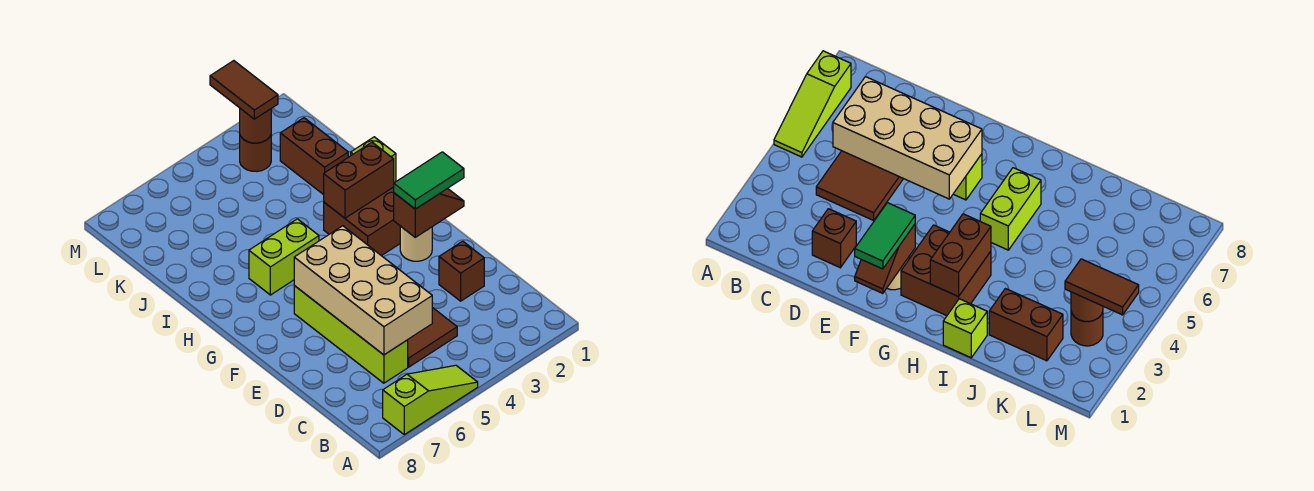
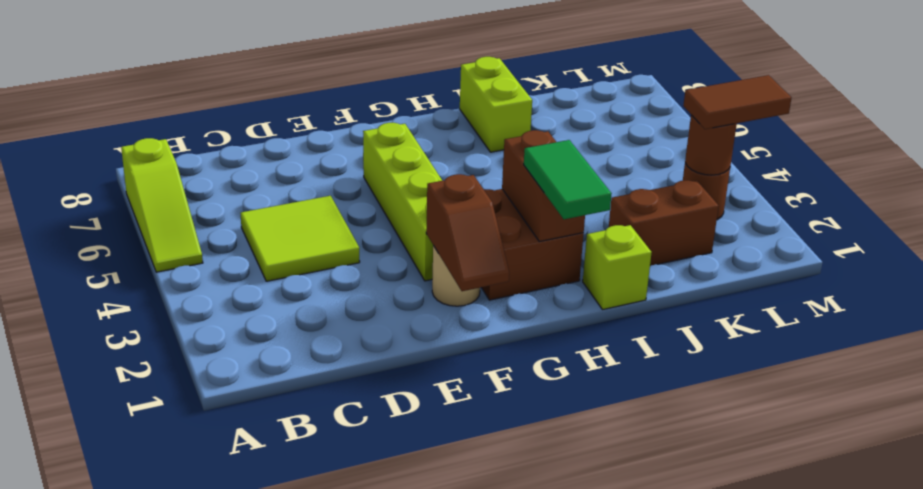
brown tile C4:D5 level 1 -> lime tile C4:D5 level 1
tan brick C5:F6 level 2 -> none
lime brick C6:F6 level 1 -> lime brick F3:F6 level 1
brown brick D2 level 1 -> none
green tile F1:F2 level 3 -> green tile H1:H2 level 3
lime brick H5:H6 level 1 -> lime brick I7:I8 level 1

